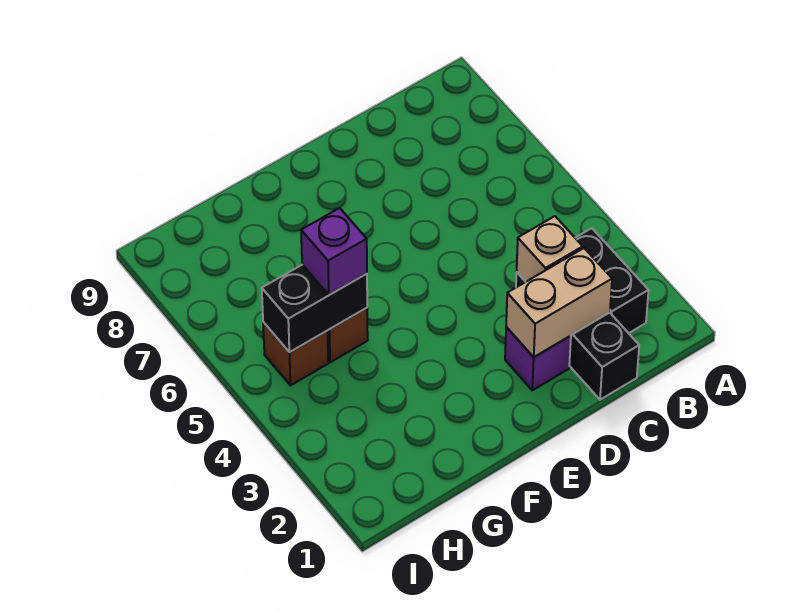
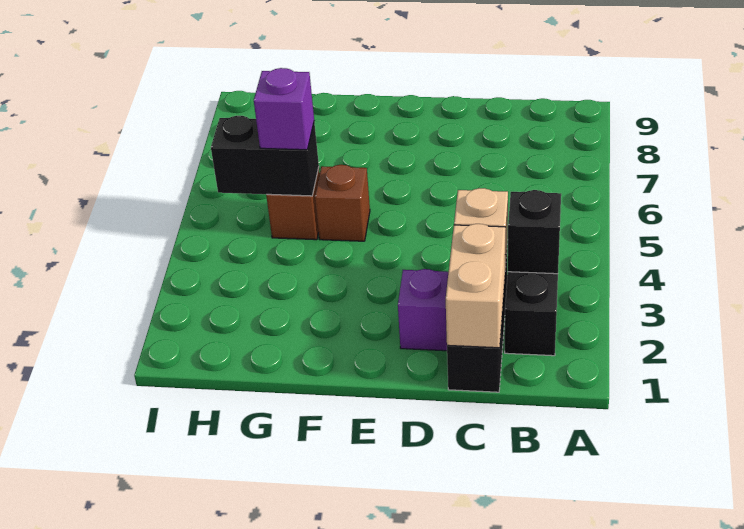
none -> black brick B3 level 2
tan brick C2:D2 level 2 -> tan brick C1:C2 level 2
brown brick H5 level 1 -> brown brick F5 level 1

